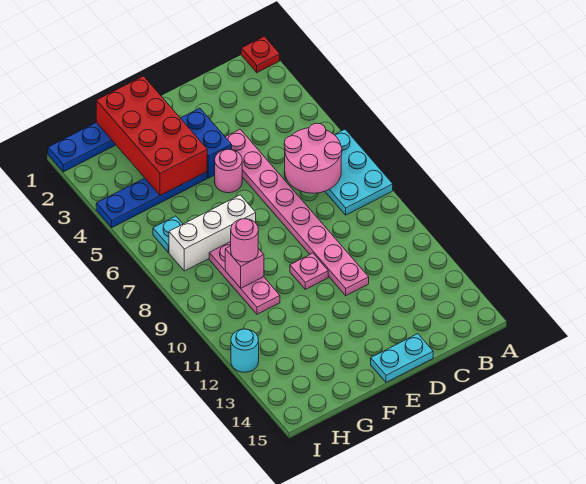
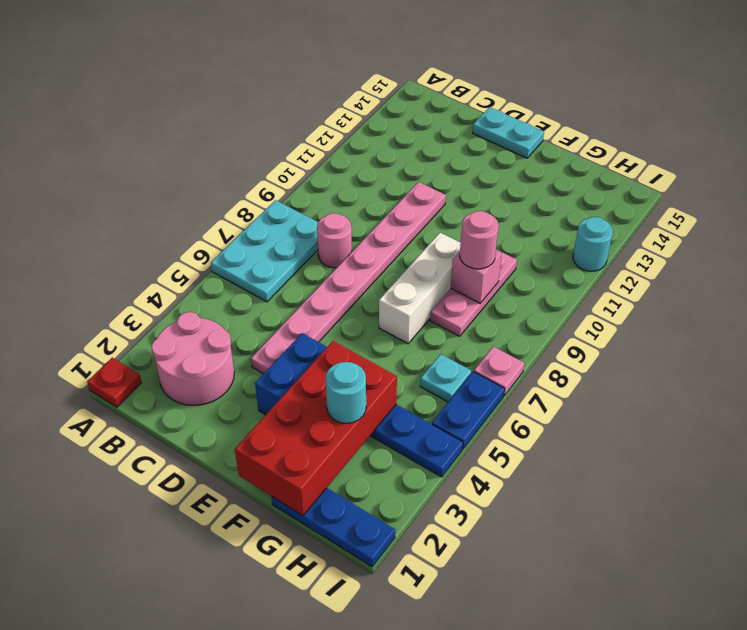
pink round brick B6:C7 level 2 -> pink round brick B2:C3 level 1
pink round brick E5 level 1 -> pink round brick C8 level 1
pink plate E10 level 1 -> pink plate I7 level 1
white brick F7:H7 level 1 -> white brick F7:F9 level 1
none -> cyan round brick G3 level 3
none -> blue plate I5:I6 level 1

